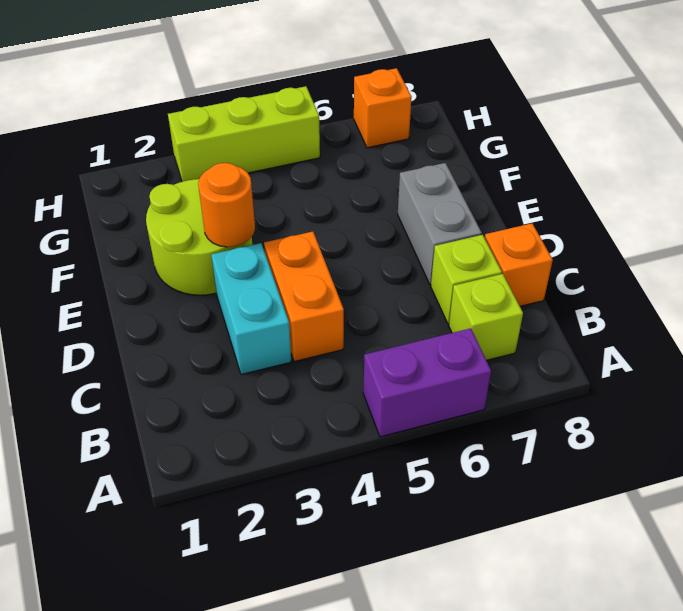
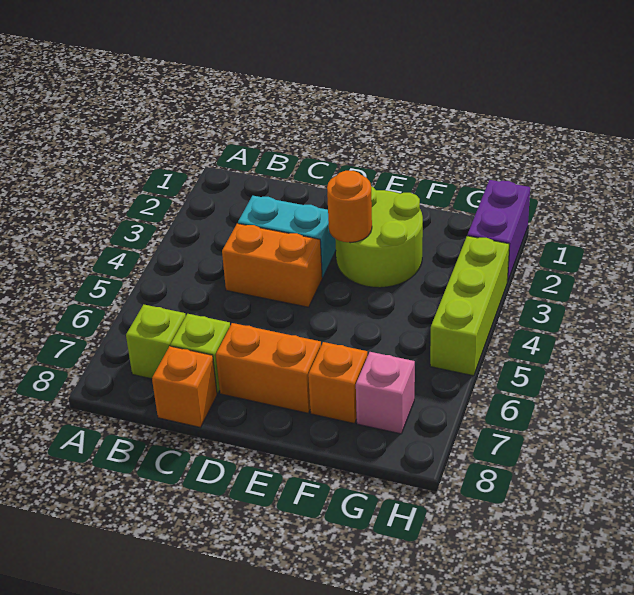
purple brick A5:A6 level 1 -> purple brick H1:H2 level 1
grey brick D7:E7 level 1 -> orange brick D7:E7 level 1
none -> pink brick G7 level 1
orange brick H7 level 1 -> orange brick F7 level 1

